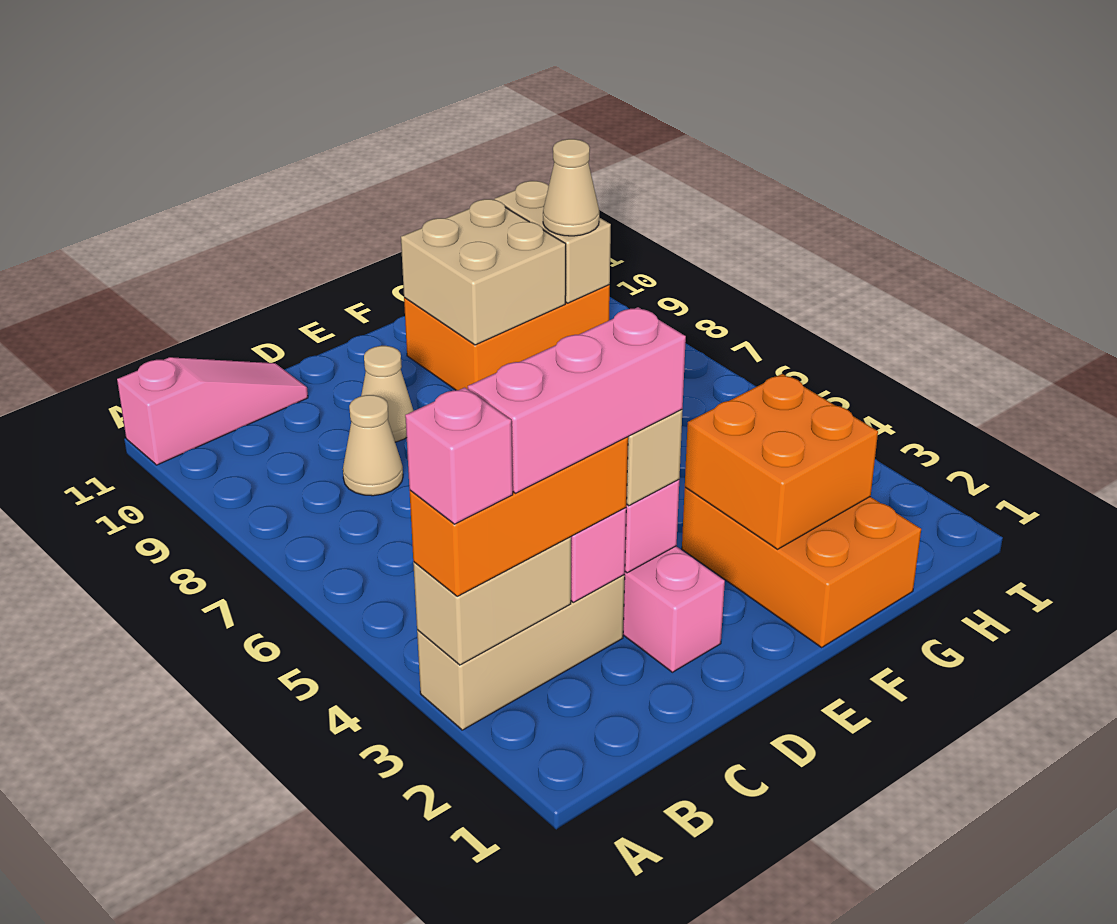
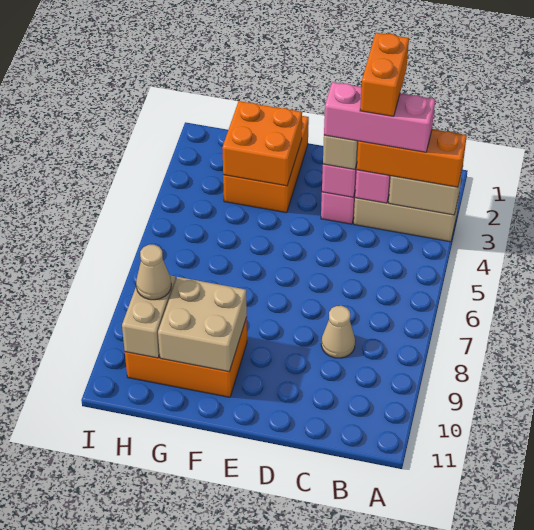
pink brick A3 level 4 -> none
pink slope A11:C11 level 1 top A -> none
none -> orange brick C2:C3 level 5
tan cone D9 level 1 -> none

